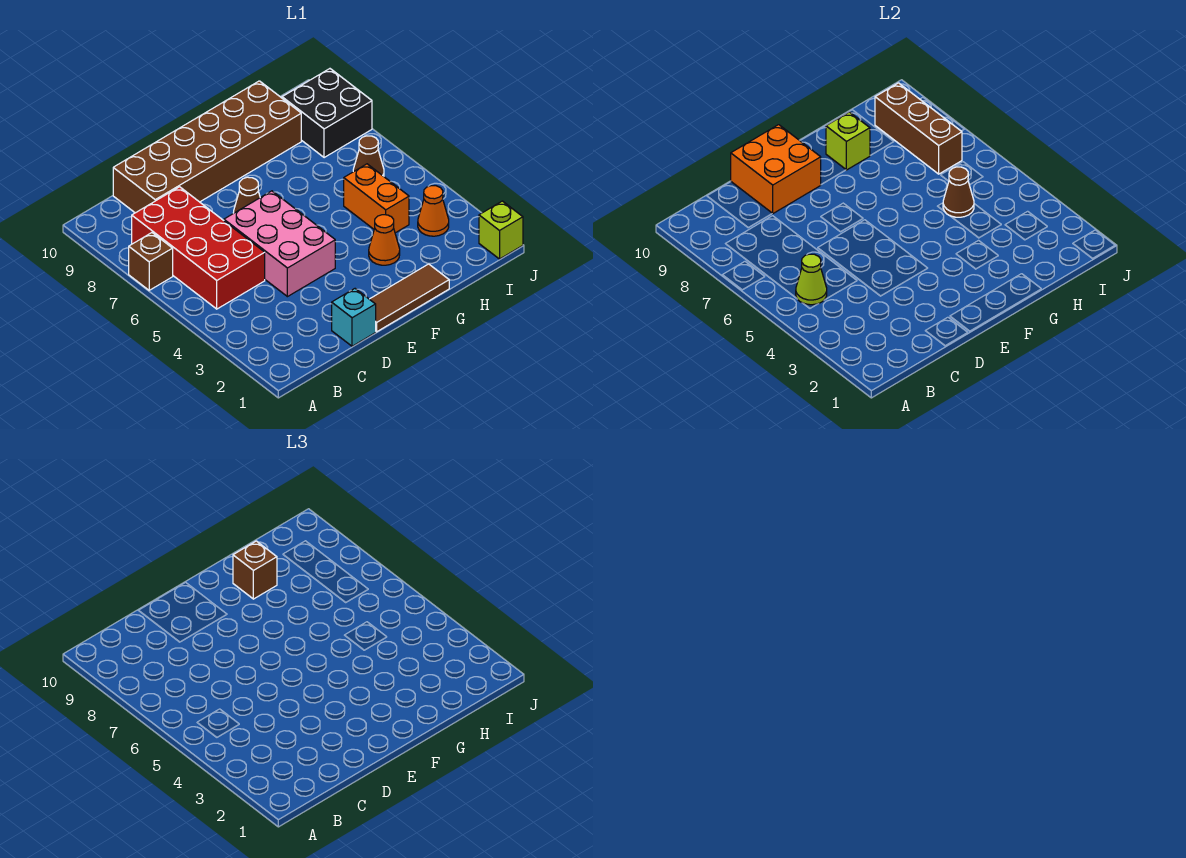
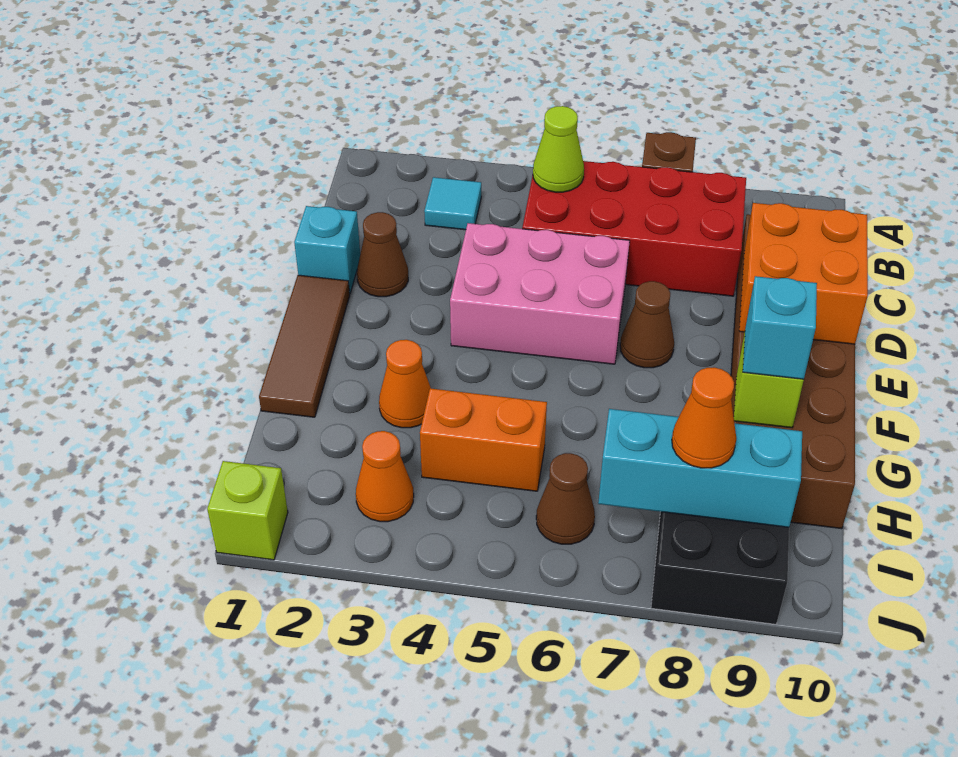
none -> cyan tile B3 level 1
brown brick G9 level 3 -> cyan brick G9 level 3
brown cone H5 level 2 -> brown cone D2 level 1
brown brick I7:I9 level 2 -> cyan brick I7:I9 level 2
none -> orange cone I8 level 3

